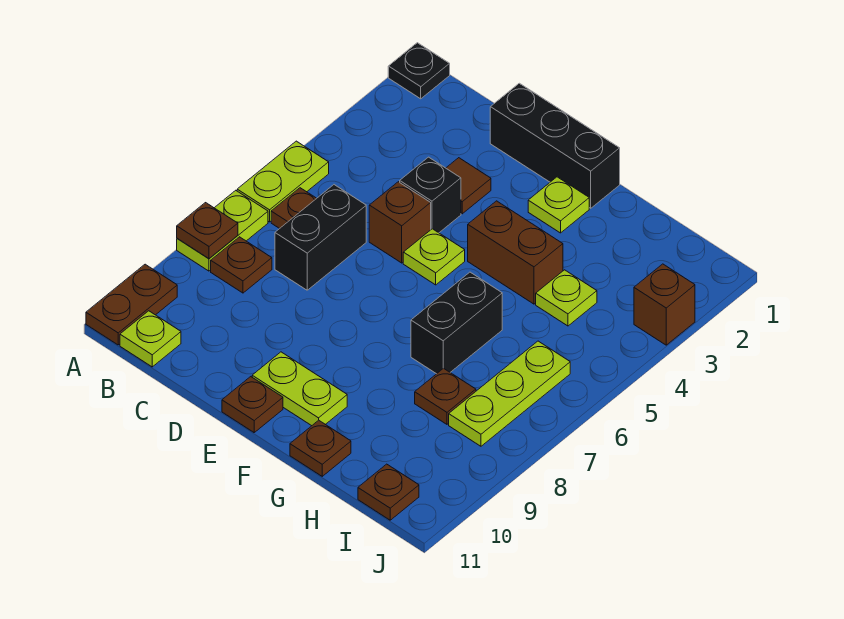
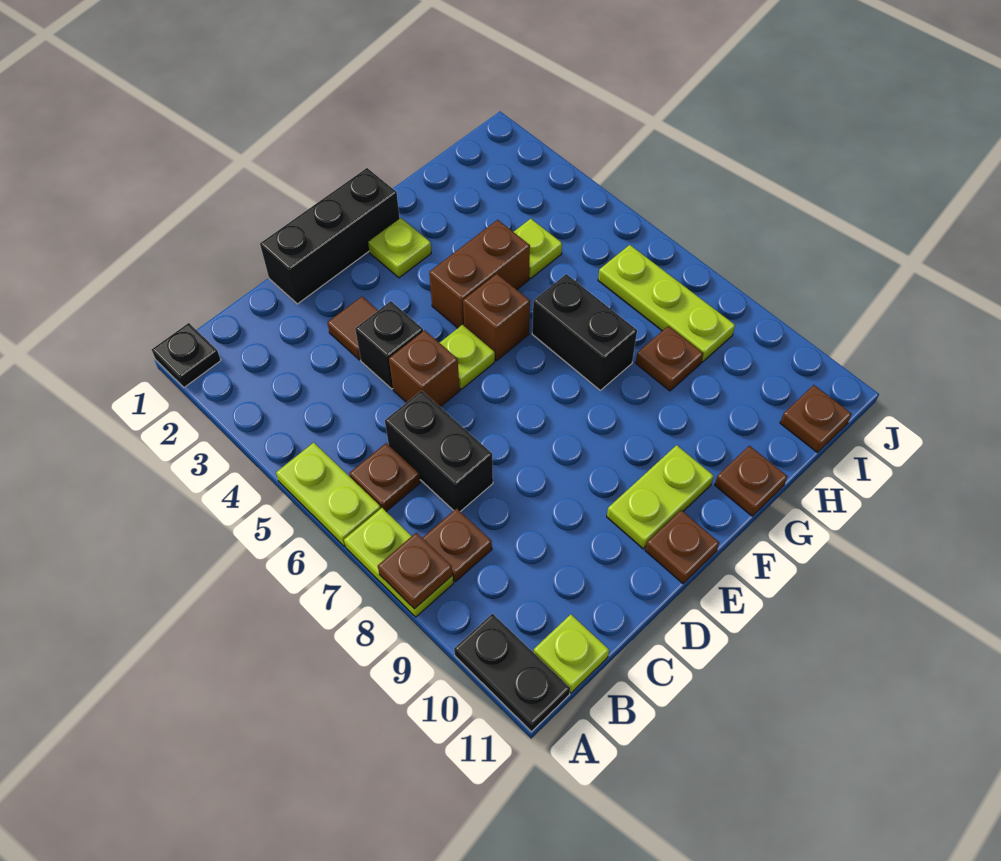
brown plate A10:A11 level 1 -> black plate A10:A11 level 1
brown brick J3 level 1 -> brown brick F5 level 1

